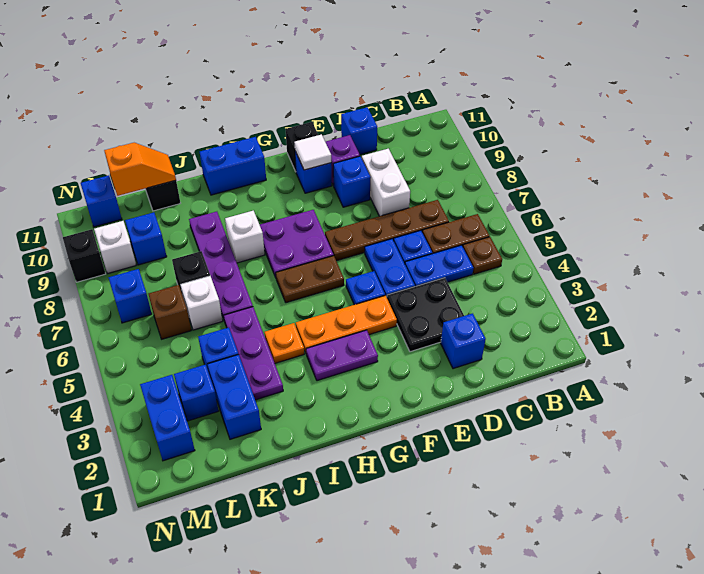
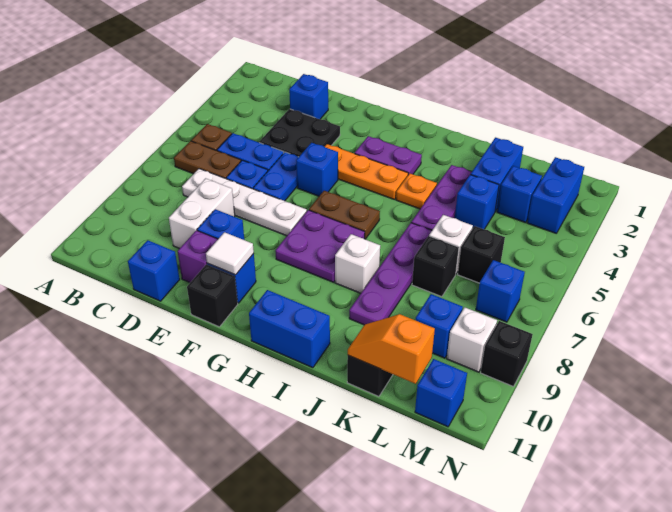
brown plate C7:F7 level 1 -> white plate C7:F7 level 1
blue plate F5 level 1 -> blue brick F5 level 1
brown brick L6 level 1 -> black brick L6 level 1

